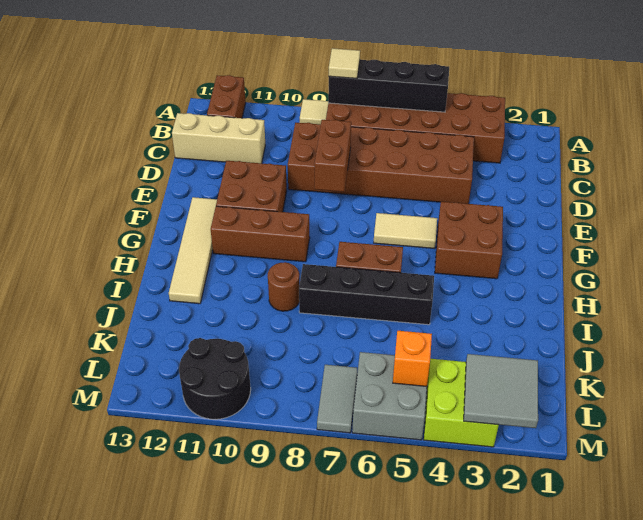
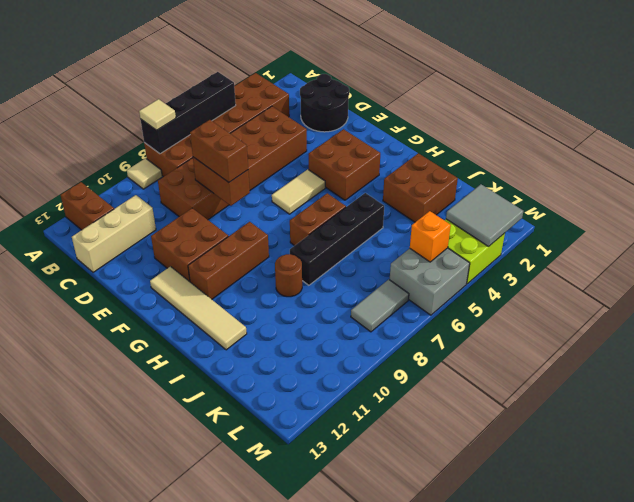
none -> brown brick D8:E8 level 3
none -> brown brick I2:J3 level 1
grey tile L7:M7 level 1 -> grey tile L7:L8 level 1
black round brick L10:M11 level 1 -> black round brick C1:D2 level 1

